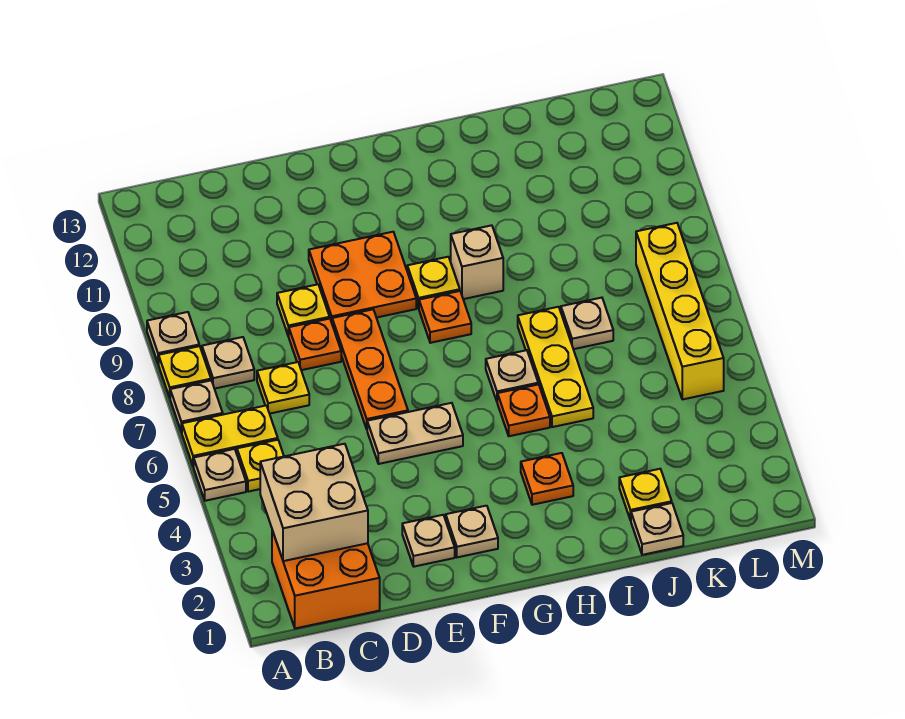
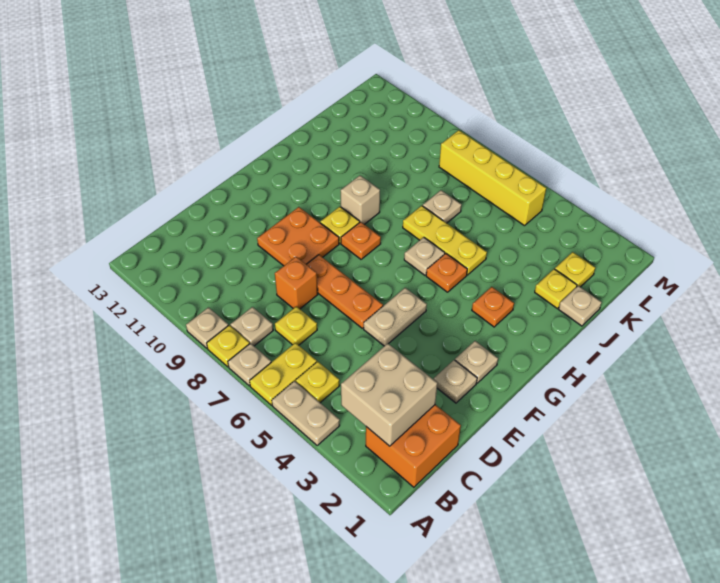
tan plate A5 level 1 -> tan plate A4:A5 level 1
orange plate D8 level 1 -> orange brick D8 level 1
yellow plate D9 level 1 -> yellow plate K2 level 1

